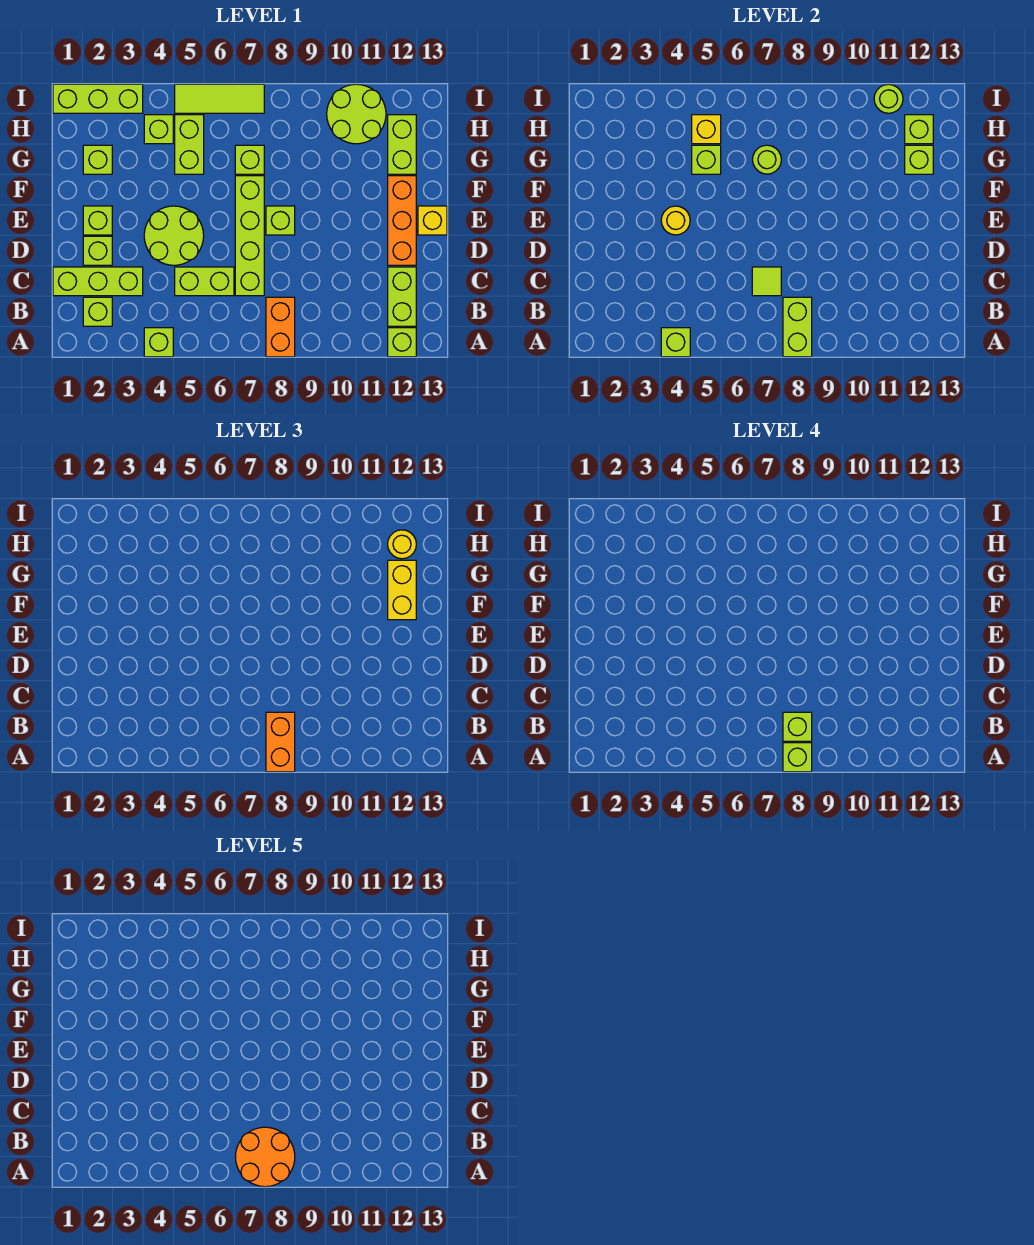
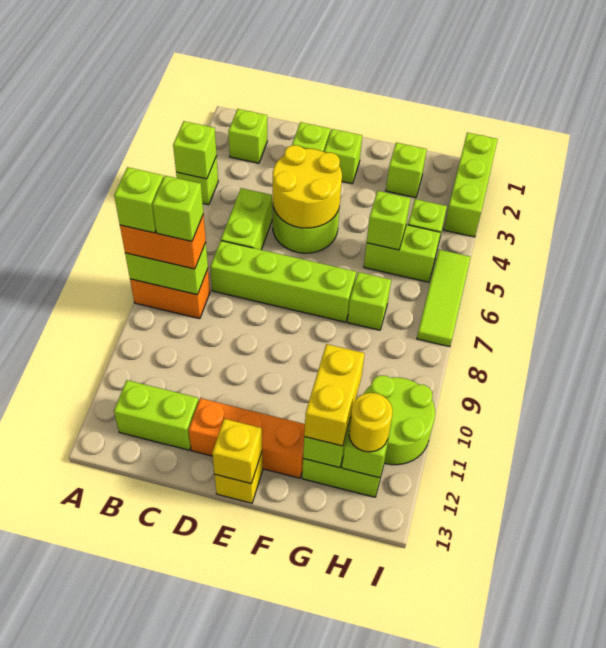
orange round brick A7:B8 level 5 -> none
lime brick A12 level 1 -> none
lime brick C1:C3 level 1 -> none
lime tile C7 level 2 -> none
yellow round brick E4 level 2 -> yellow round brick D4:E5 level 2
lime brick E8 level 1 -> none
yellow brick F12:G12 level 3 -> yellow brick G11:G12 level 3
lime round brick G7 level 2 -> none
yellow brick H5 level 2 -> yellow brick E13 level 2
lime round brick I11 level 2 -> none

